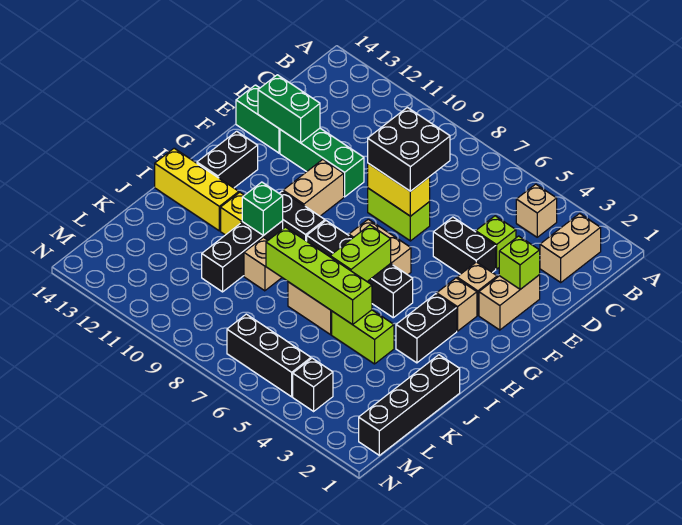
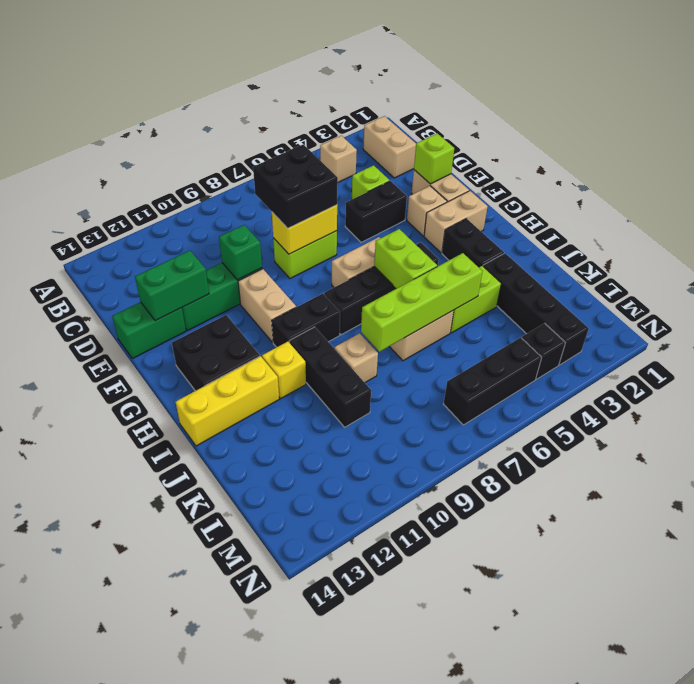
tan brick G3 level 1 -> tan brick G2:G3 level 1
black brick G13:H13 level 1 -> black brick G12:H13 level 1
green brick I10 level 2 -> green brick E10 level 2
black brick J1:M1 level 1 -> black brick J3:M3 level 1

